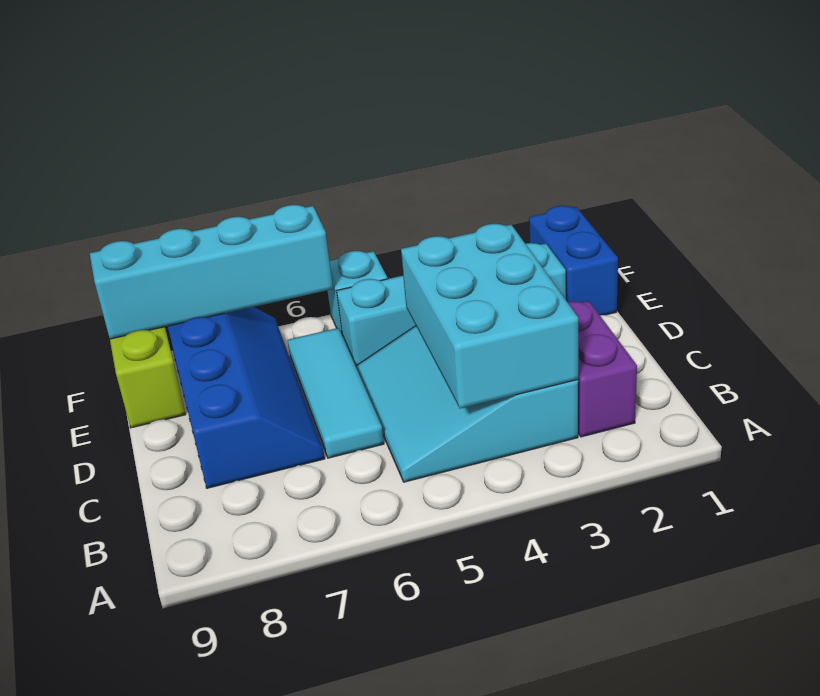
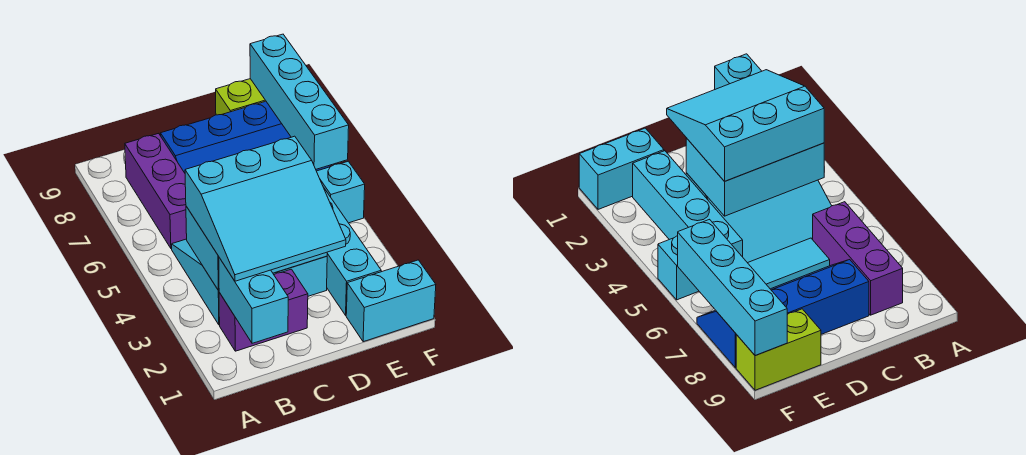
none -> cyan brick B1:B2 level 2
none -> cyan slope B2:D4 level 3 top 4
none -> purple brick B6:B8 level 1
blue brick E1:F1 level 1 -> cyan brick E1:F1 level 1

